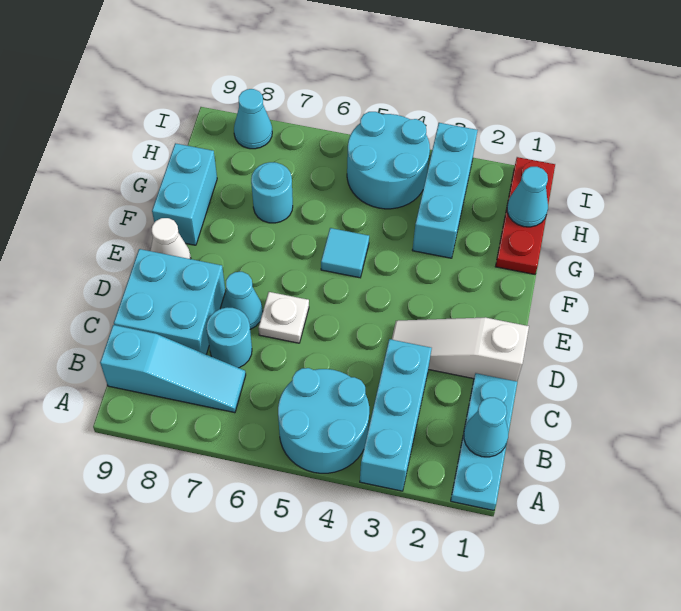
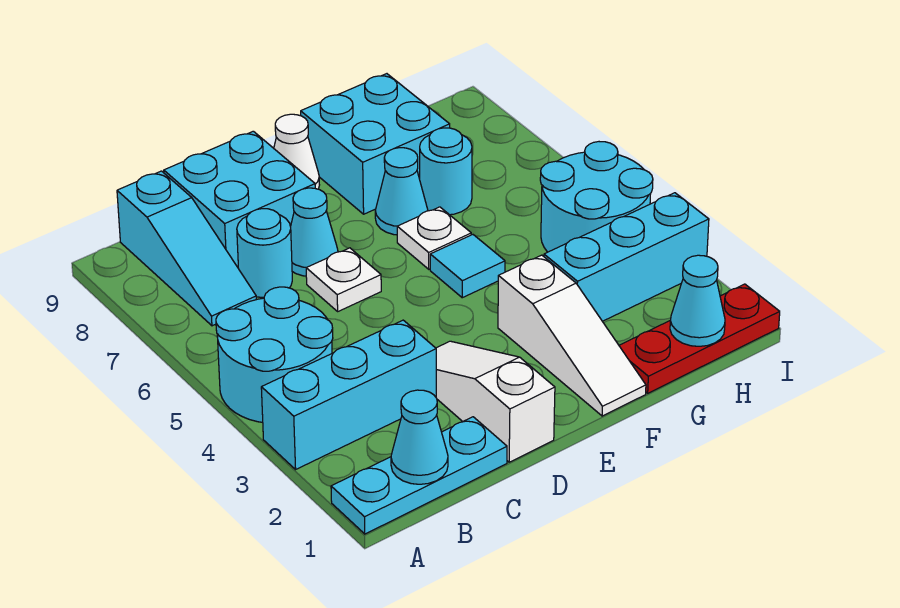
none -> white slope F1:F3 level 1 top 3
none -> white plate F6 level 1
cyan brick F9:G9 level 1 -> cyan brick F8:G9 level 1
cyan cone I8 level 1 -> cyan cone F7 level 1

